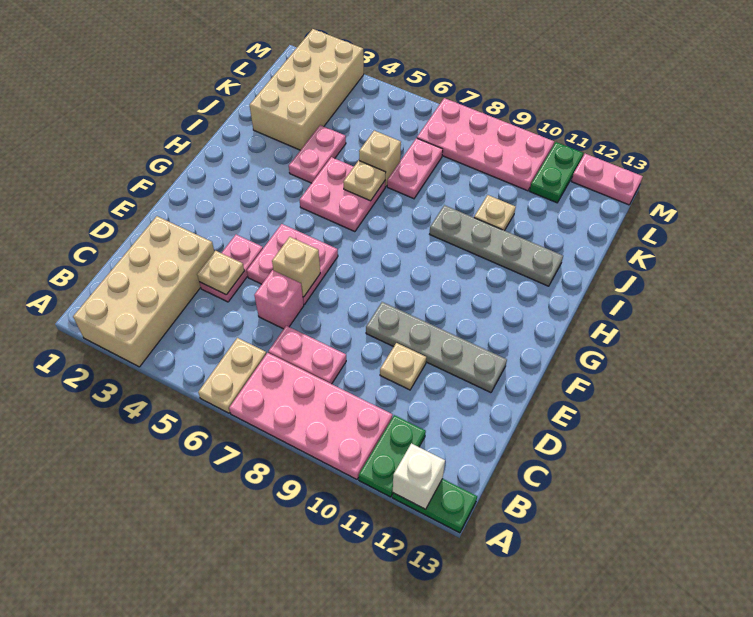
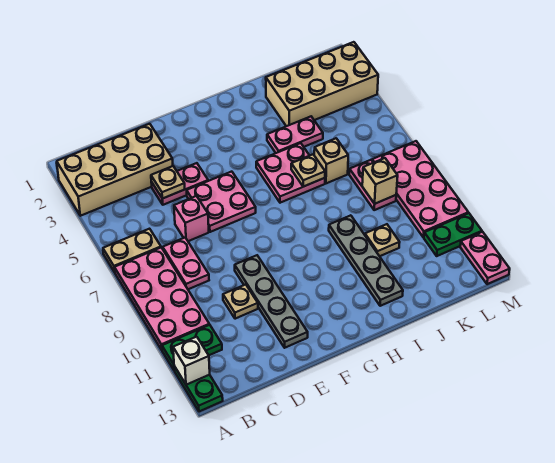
tan brick E6 level 2 -> tan brick K8 level 2
pink plate J7:K7 level 1 -> pink plate K7:K8 level 1

